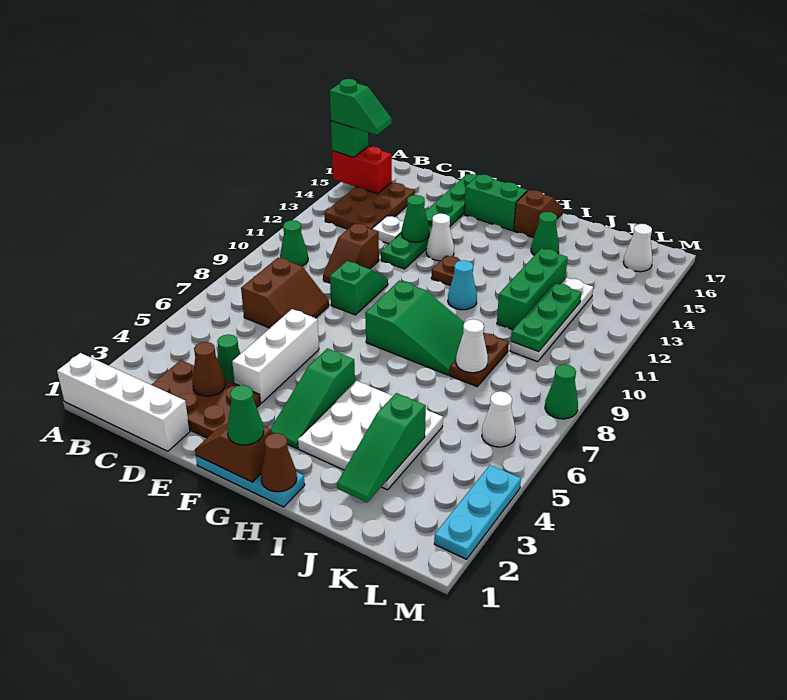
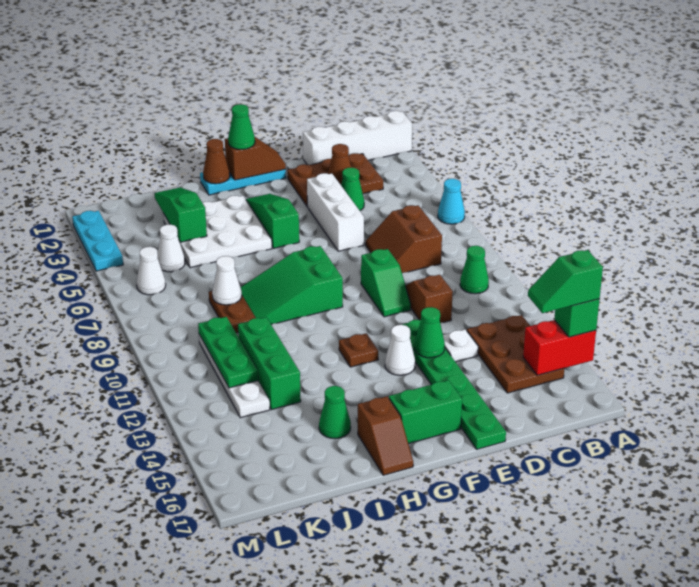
cyan cone H11 level 1 -> cyan cone A6 level 1
white cone L16 level 1 -> white cone K5 level 1
green cone M8 level 1 -> none

